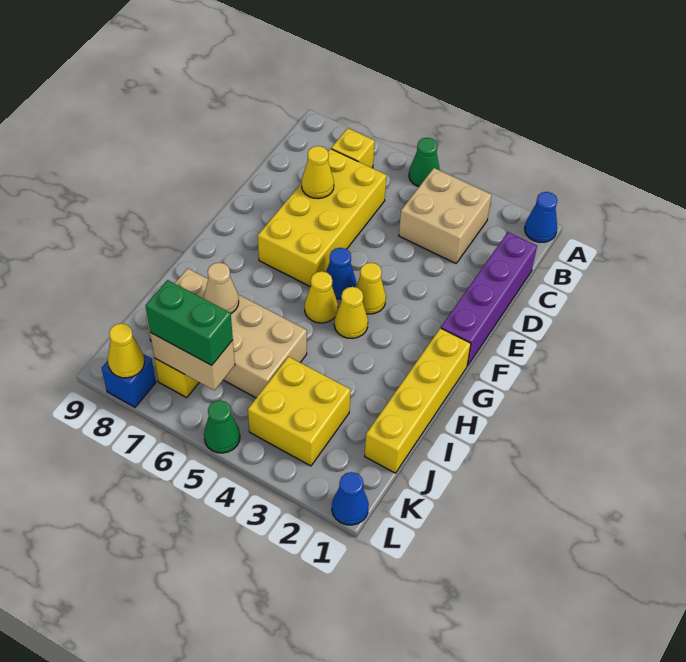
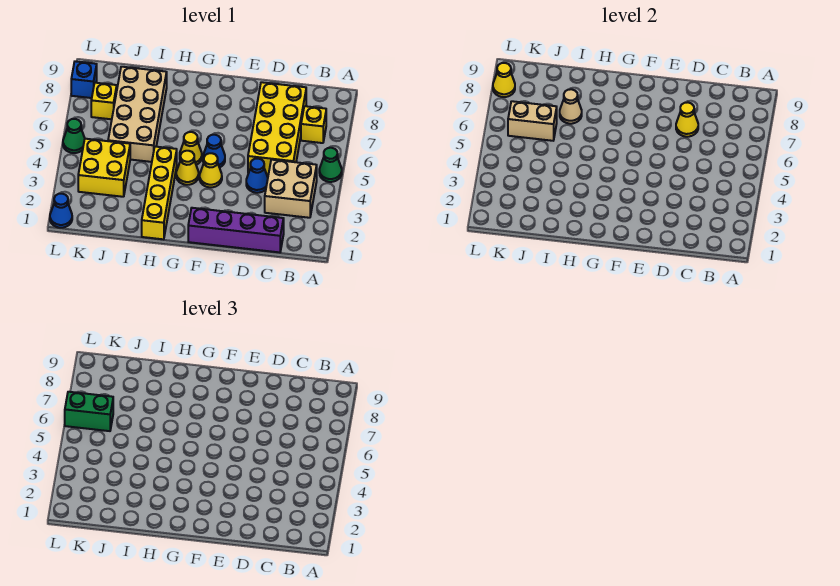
blue cone A1 level 1 -> blue cone D4 level 1
yellow brick C6:F7 level 1 -> yellow brick C5:D8 level 1
yellow brick G1:J1 level 1 -> yellow brick H1:H4 level 1
tan brick K6:K7 level 2 -> tan brick J6:K6 level 2
green brick K6:K7 level 3 -> green brick K6:L6 level 3

